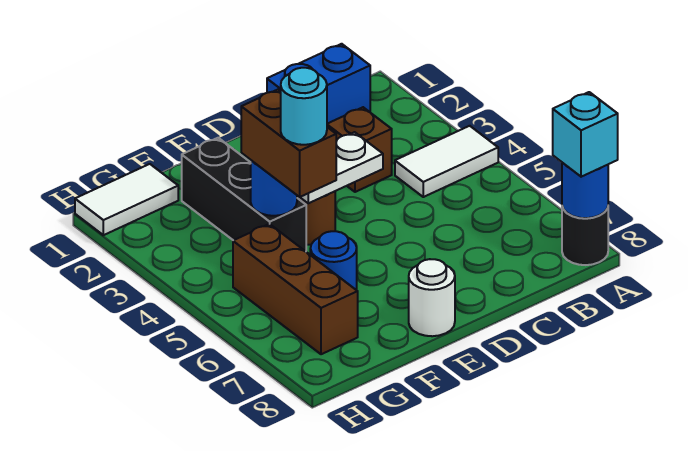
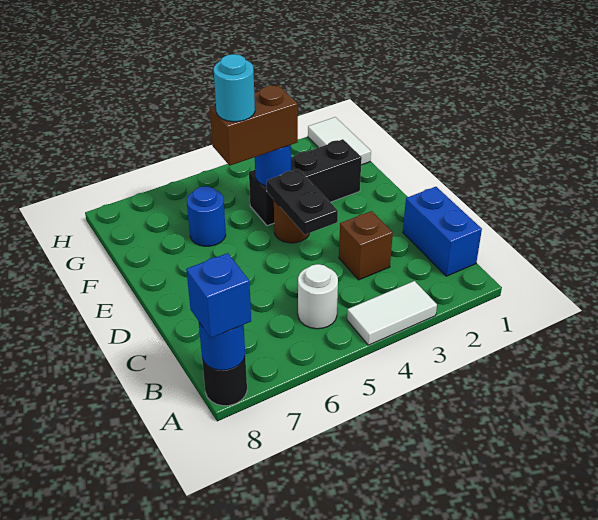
white tile A4:B4 level 1 -> white tile A3:A4 level 1
cyan brick A8 level 3 -> blue brick A8 level 3
white plate D4:E4 level 2 -> black plate D4:E4 level 2
white round brick E8 level 1 -> white round brick B5 level 1
brown brick G5:G7 level 1 -> none

